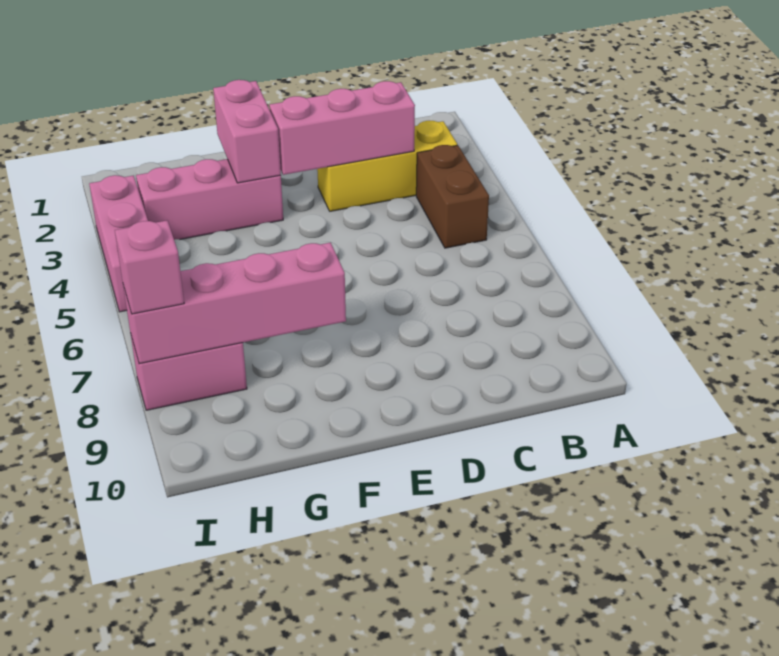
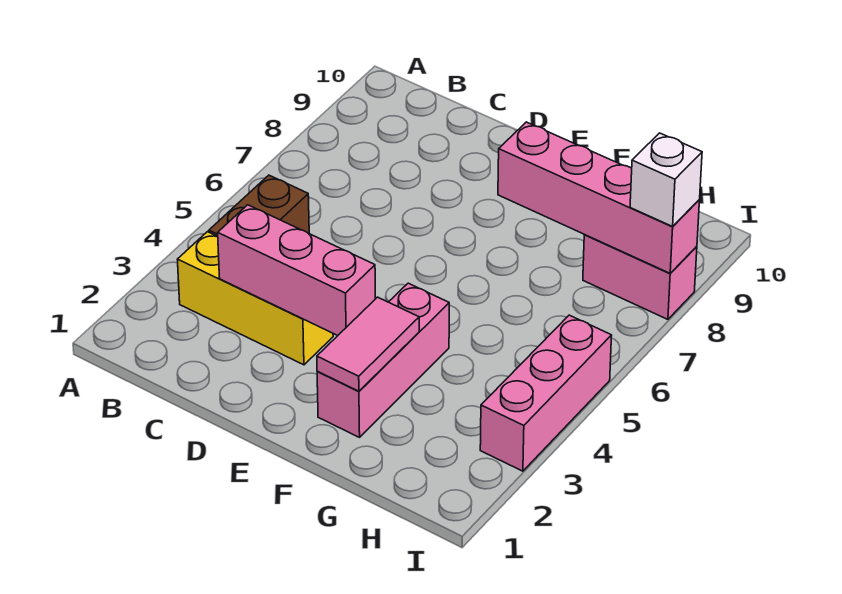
pink brick F2:F3 level 2 -> pink tile F2:F3 level 2
pink brick F3:H3 level 1 -> pink brick F2:F4 level 1
pink brick I8 level 3 -> white brick I8 level 3

